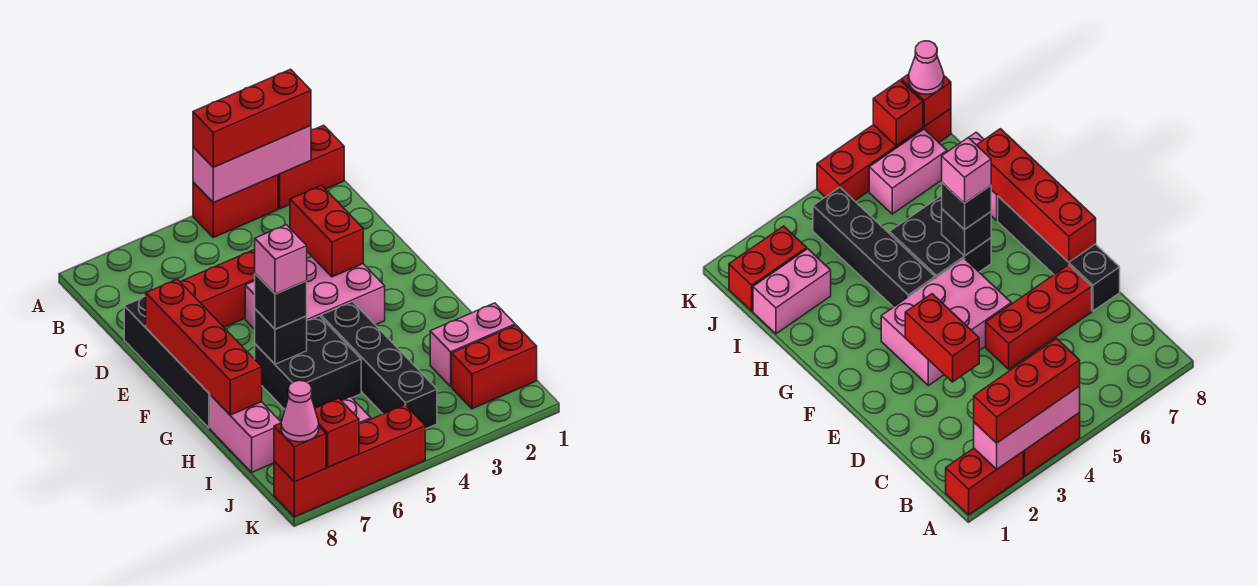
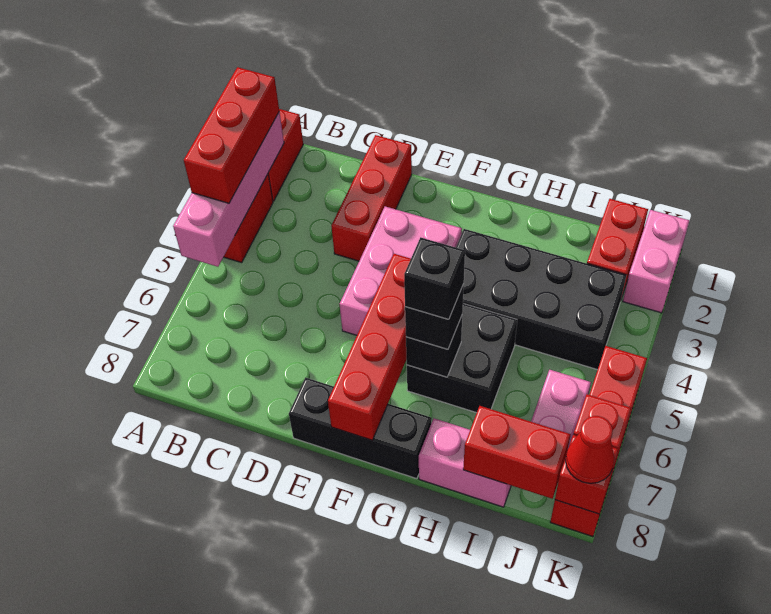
pink brick A2:A4 level 2 -> pink brick A2:A5 level 2
red brick D3:E3 level 2 -> red brick I8:J8 level 2
red brick D5:D7 level 1 -> red brick D1:D3 level 1
black brick D8:G8 level 1 -> black brick E8:G8 level 1
red brick E8:H8 level 2 -> red brick F5:F8 level 2
black brick G4:J4 level 1 -> black brick G3:J4 level 1
pink brick G6 level 4 -> black brick G6 level 4
pink brick I1:I2 level 1 -> pink brick K1:K2 level 1
pink cone K8 level 3 -> red cone K8 level 3

